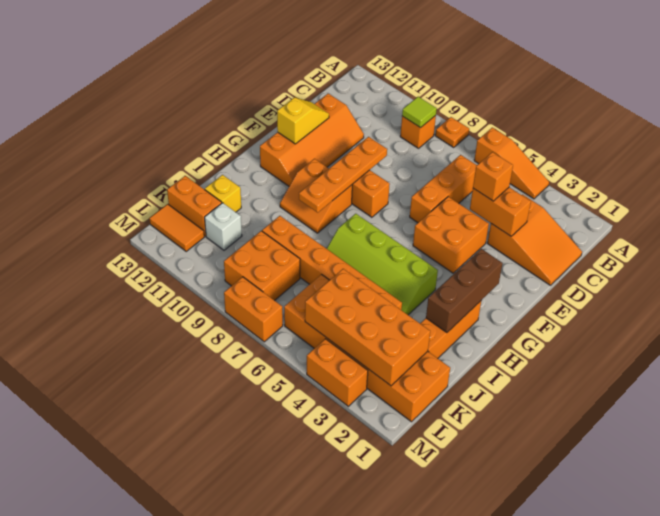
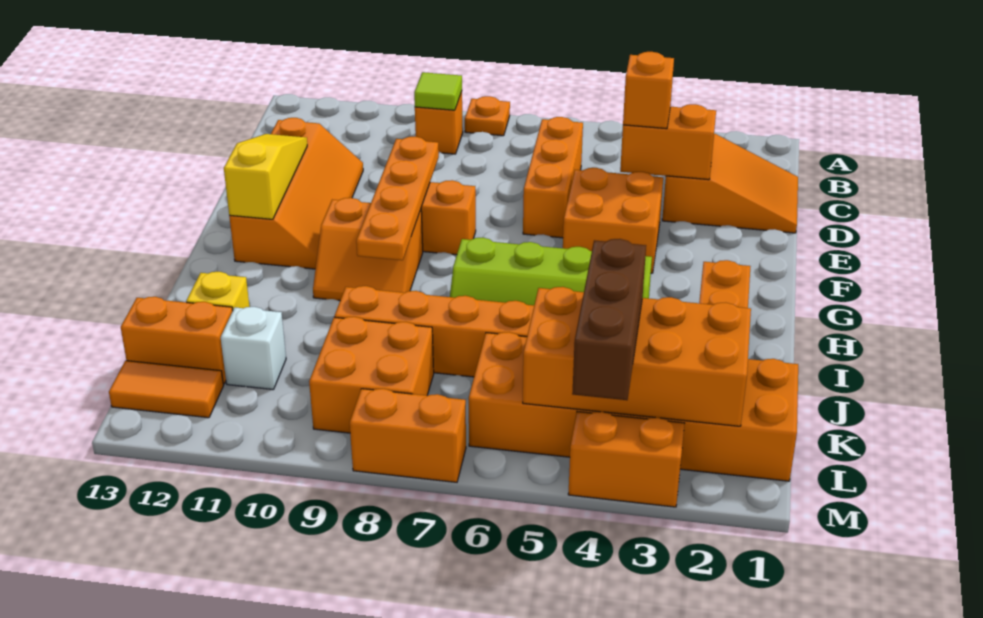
orange slope A4:A6 level 1 top 6 -> none
yellow slope E12:F12 level 2 top F -> yellow slope E12:G12 level 2 top G
brown brick G2:I2 level 2 -> brown brick K4:M4 level 3

